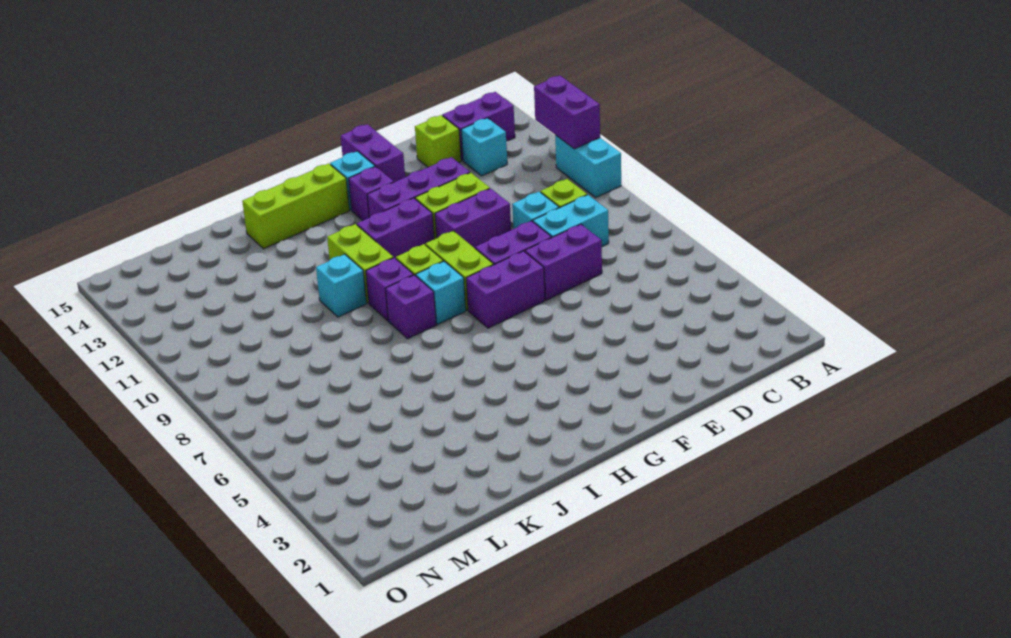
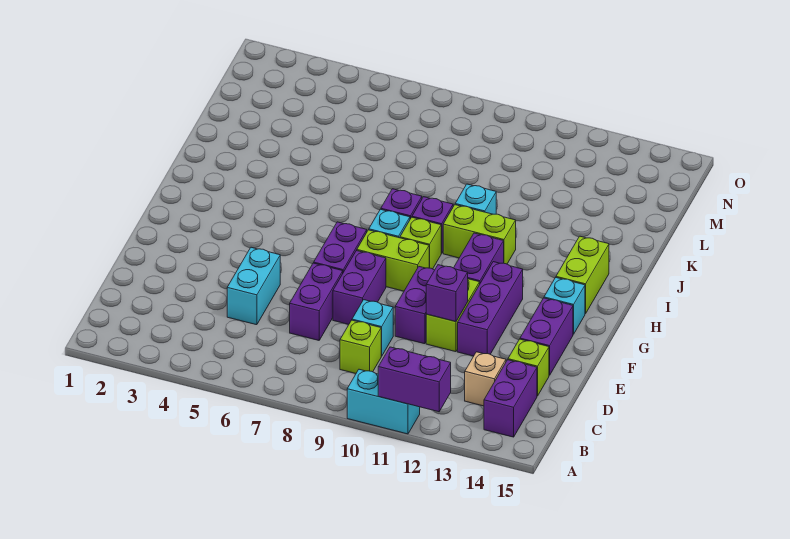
cyan brick C8:D8 level 1 -> cyan brick D5:E5 level 1
cyan brick C13 level 1 -> tan brick C13 level 1
purple brick F14:F15 level 1 -> purple brick E14:F14 level 1
purple brick G13 level 1 -> purple brick E11 level 2
lime brick H14:J14 level 1 -> lime brick H14:I14 level 1

